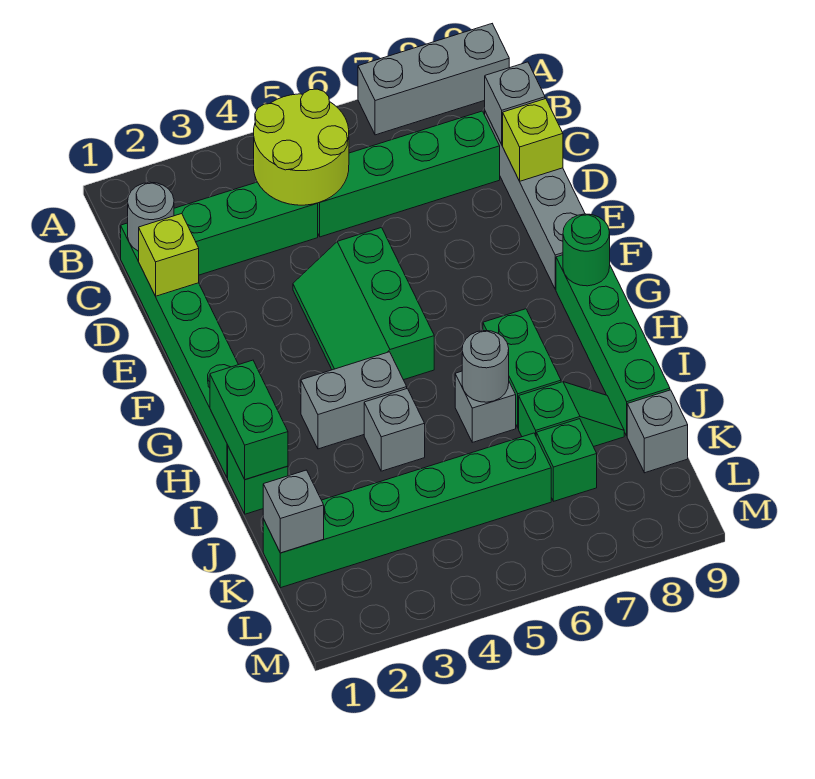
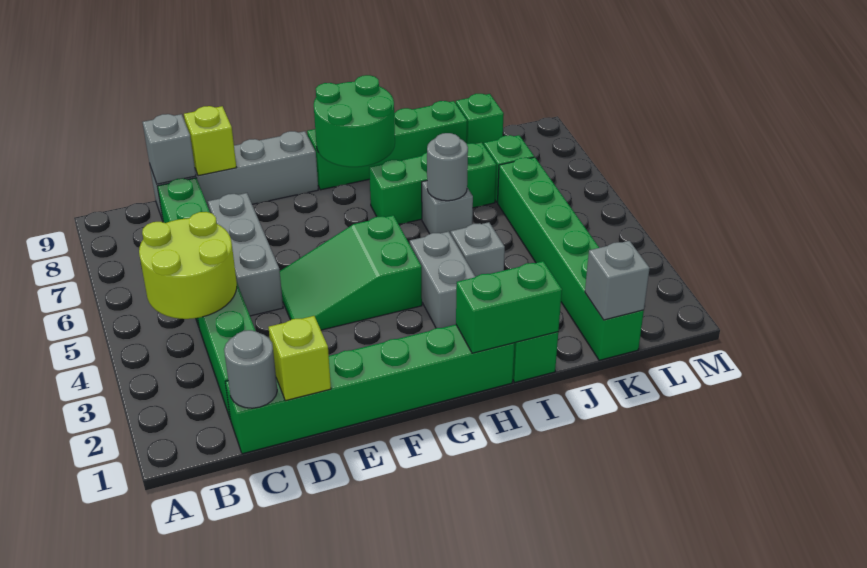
grey brick A7:A9 level 1 -> grey brick D5:D7 level 1
green slope E4:G5 level 1 top 5 -> green slope E4:G5 level 1 top G
green round brick G9 level 2 -> green round brick G8:H9 level 2
grey brick K9 level 1 -> green brick K9 level 1

